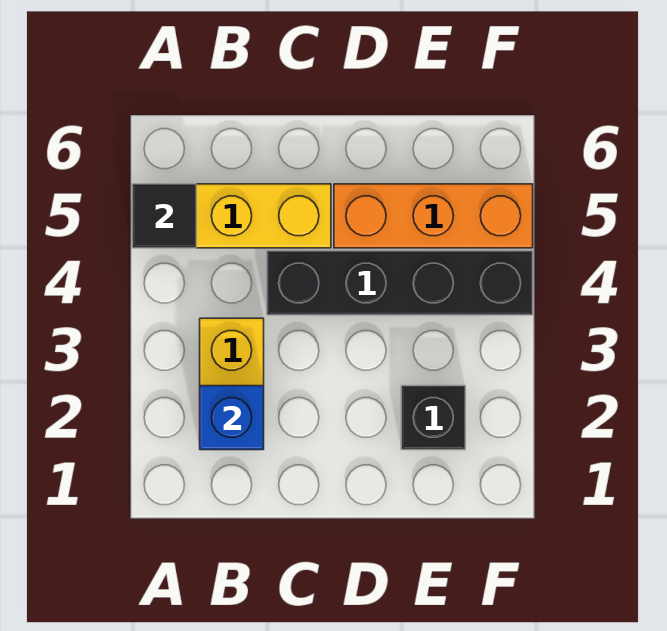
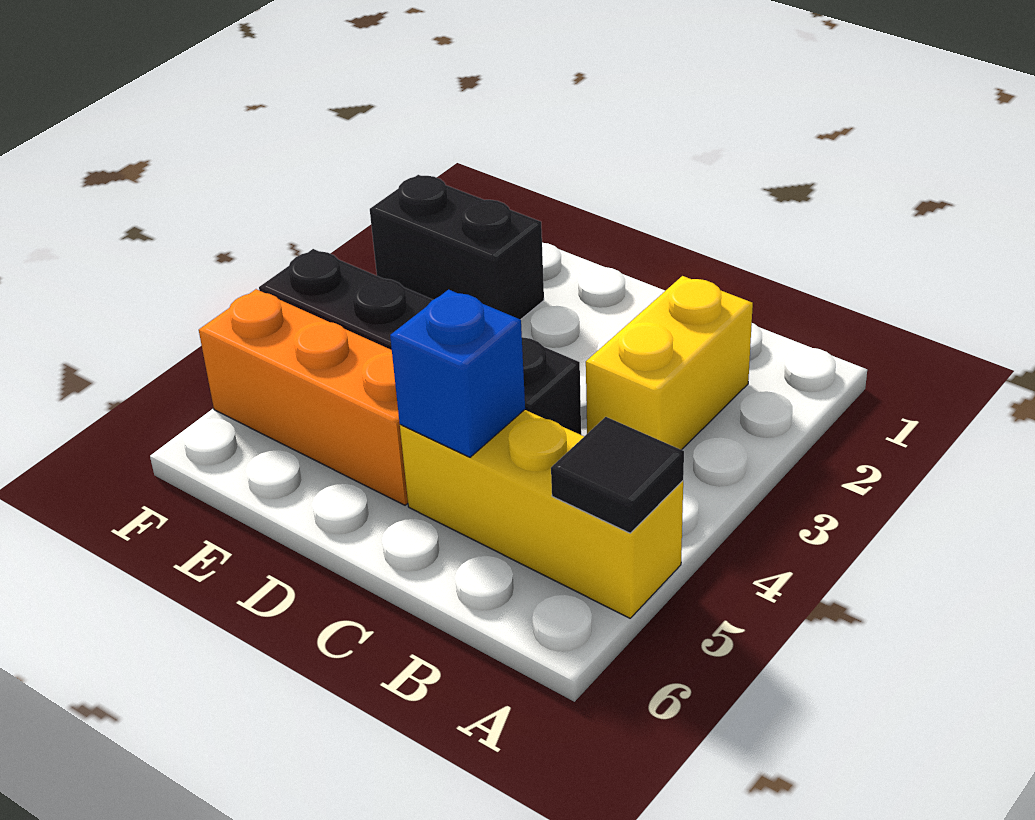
blue brick B2 level 2 -> blue brick C5 level 2
black brick E2 level 1 -> black brick E2:F2 level 1

